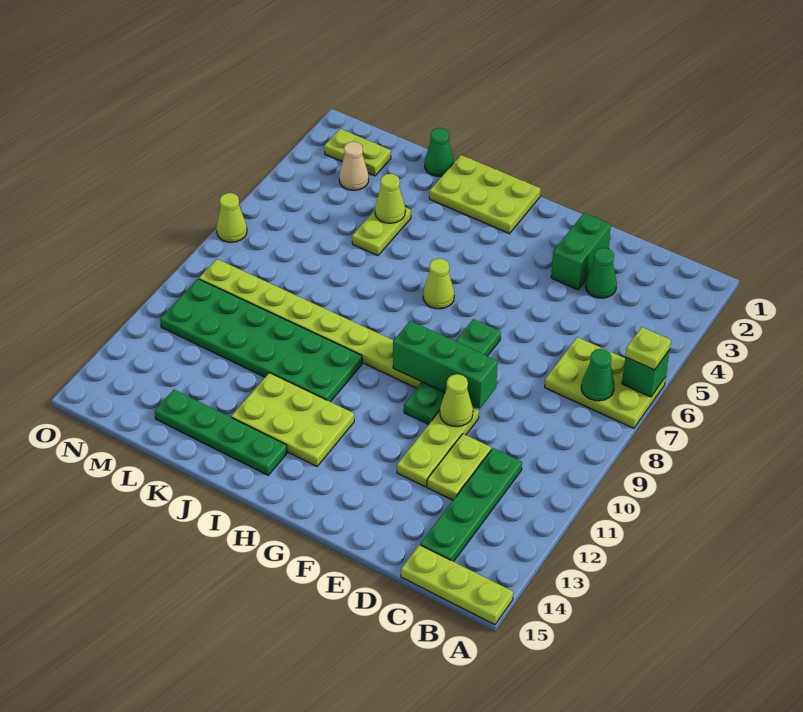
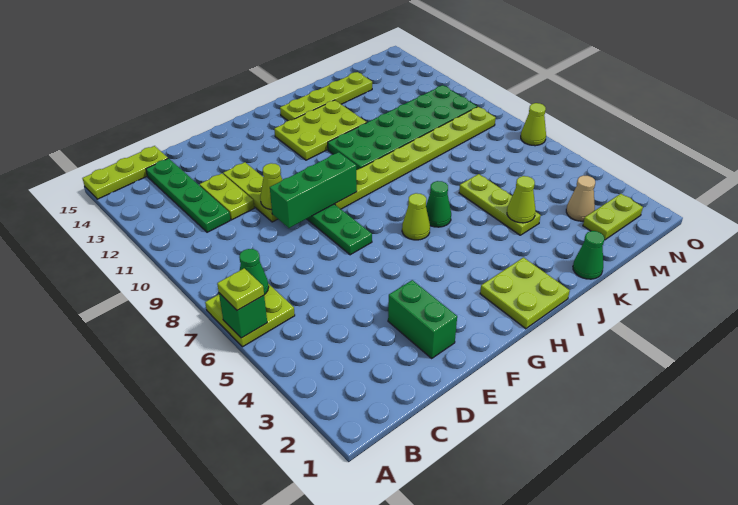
lime plate A6:C7 level 1 -> lime plate A6:B7 level 1
green cone D3 level 1 -> green cone I6 level 1
lime plate H1:J2 level 1 -> lime plate H1:I2 level 1
green plate I14:L14 level 1 -> lime plate I14:L14 level 1
lime plate K4:K5 level 1 -> lime plate K4:K6 level 1

